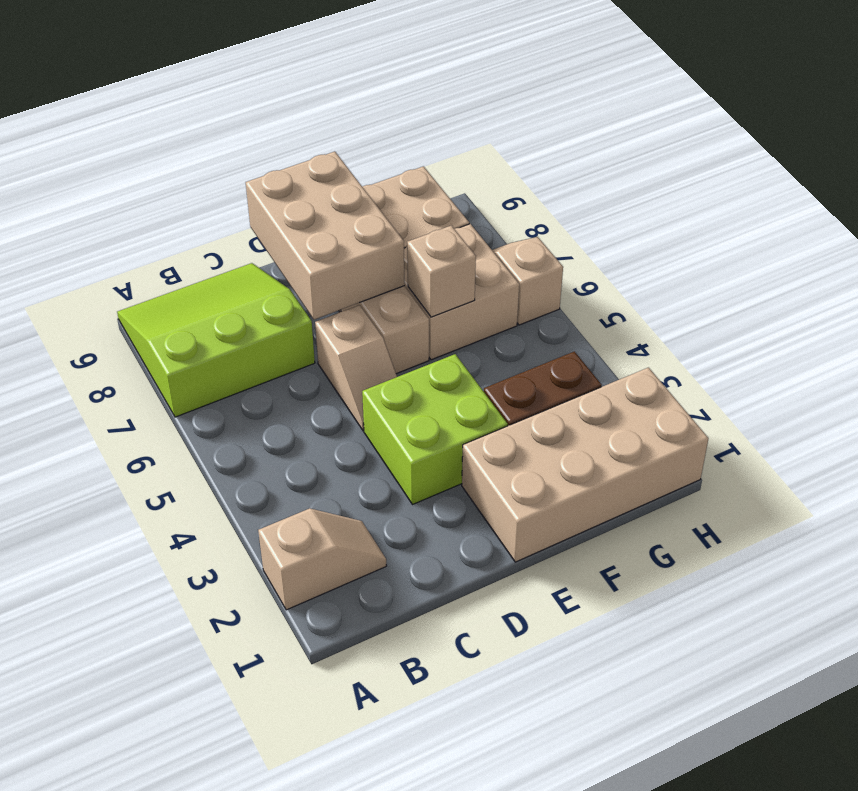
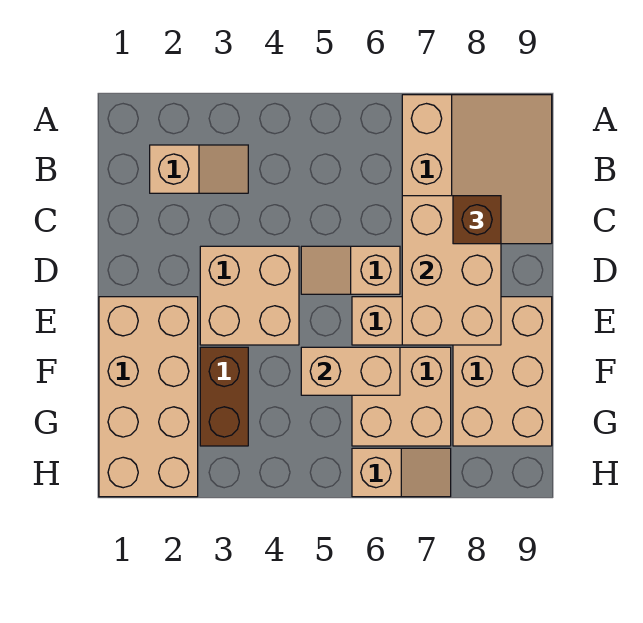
tan slope A2:B2 level 1 top A -> tan slope B2:B3 level 1 top 2
lime slope A7:C9 level 1 top 7 -> tan slope A7:C9 level 1 top 7
none -> brown brick C8 level 3
lime brick D3:E4 level 1 -> tan brick D3:E4 level 1
tan brick D7:E9 level 2 -> tan brick C7:E8 level 2
tan brick F6 level 2 -> tan brick F5:F6 level 2

